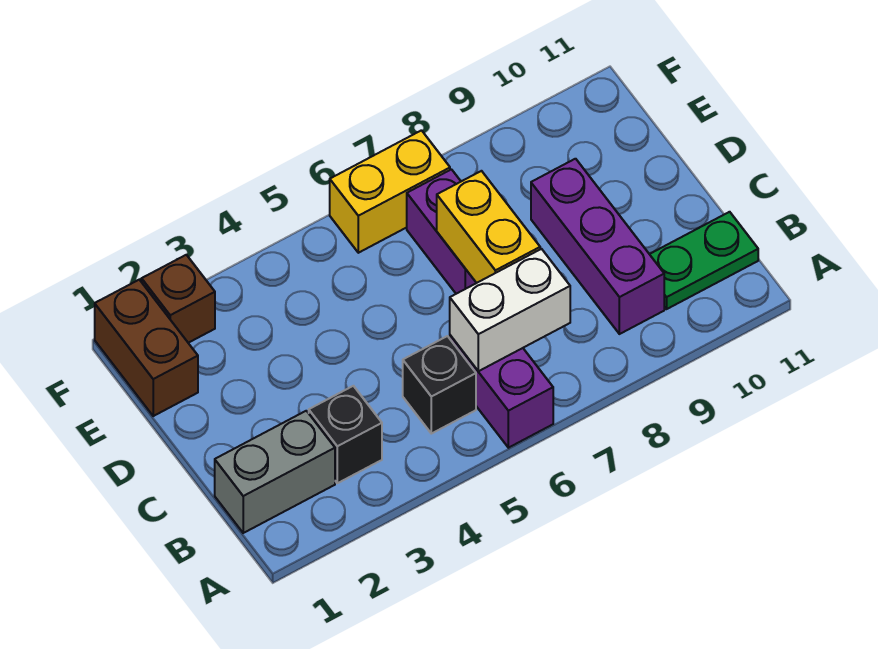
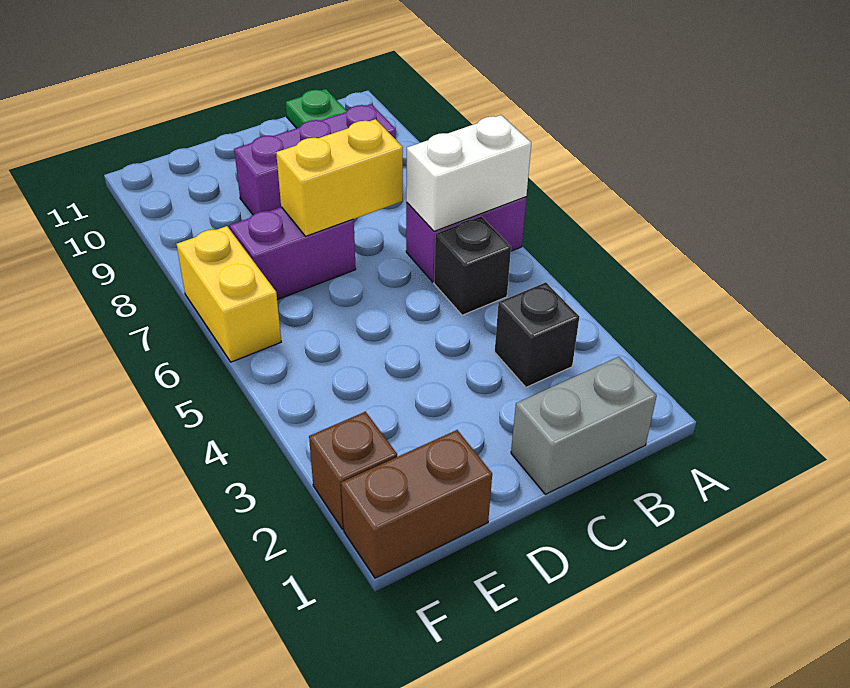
grey brick B1:B2 level 1 -> grey brick B1:C1 level 1
white brick B6:B7 level 2 -> white brick A6:B6 level 2

